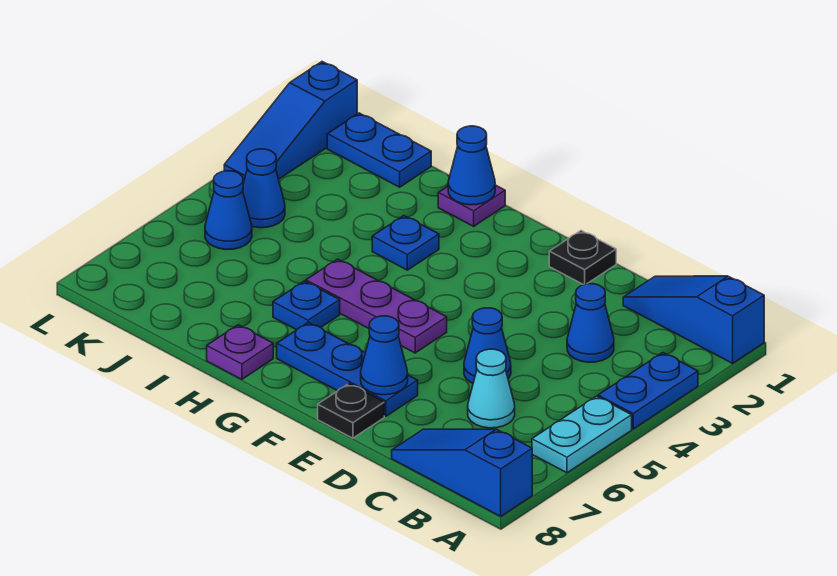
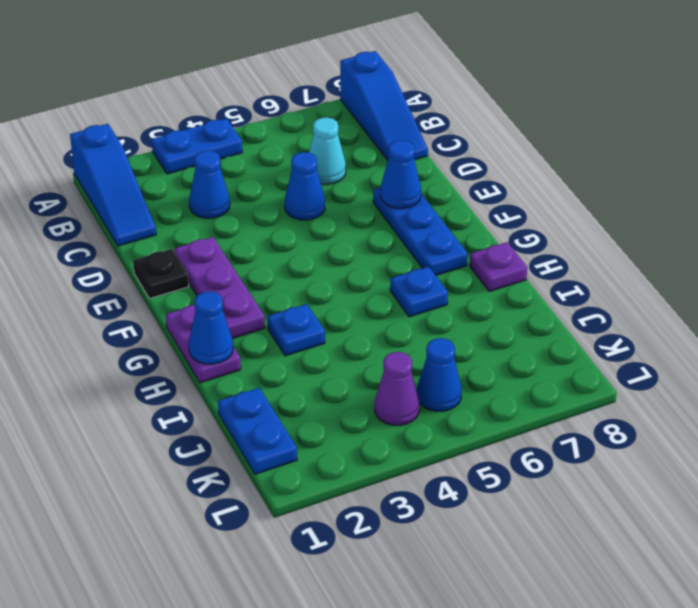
cyan plate A5:A6 level 1 -> none
black plate E8 level 1 -> none
purple plate F5:H5 level 1 -> purple plate E2:G2 level 1
purple plate H1 level 1 -> purple plate G1:H1 level 1
blue cone K4 level 1 -> purple cone K4 level 1
blue slope L1:L3 level 1 top 1 -> none

